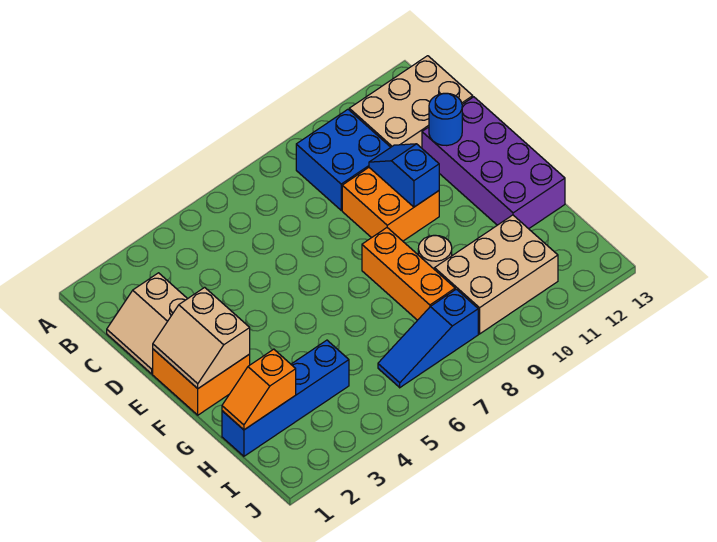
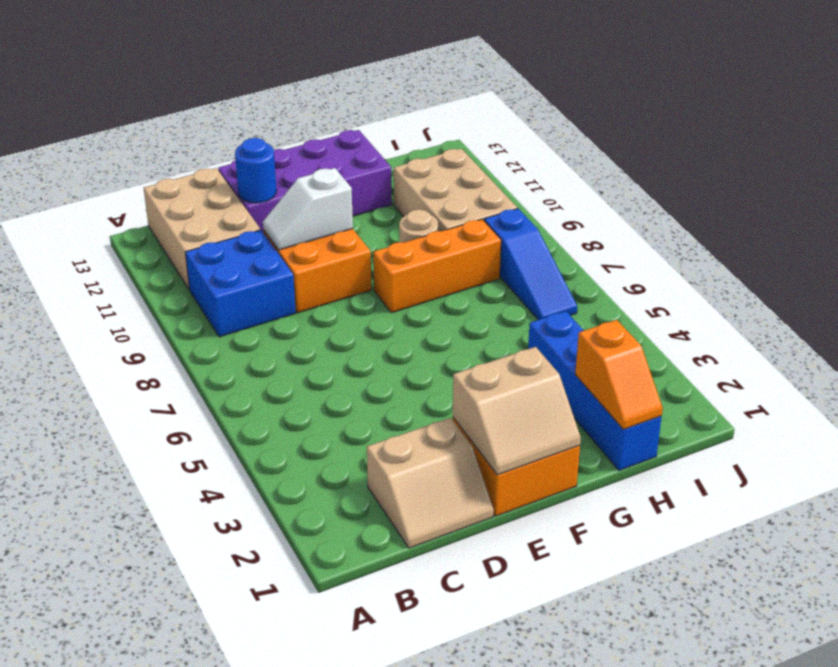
blue slope D10:E10 level 2 top E -> white slope D10:E10 level 2 top E

